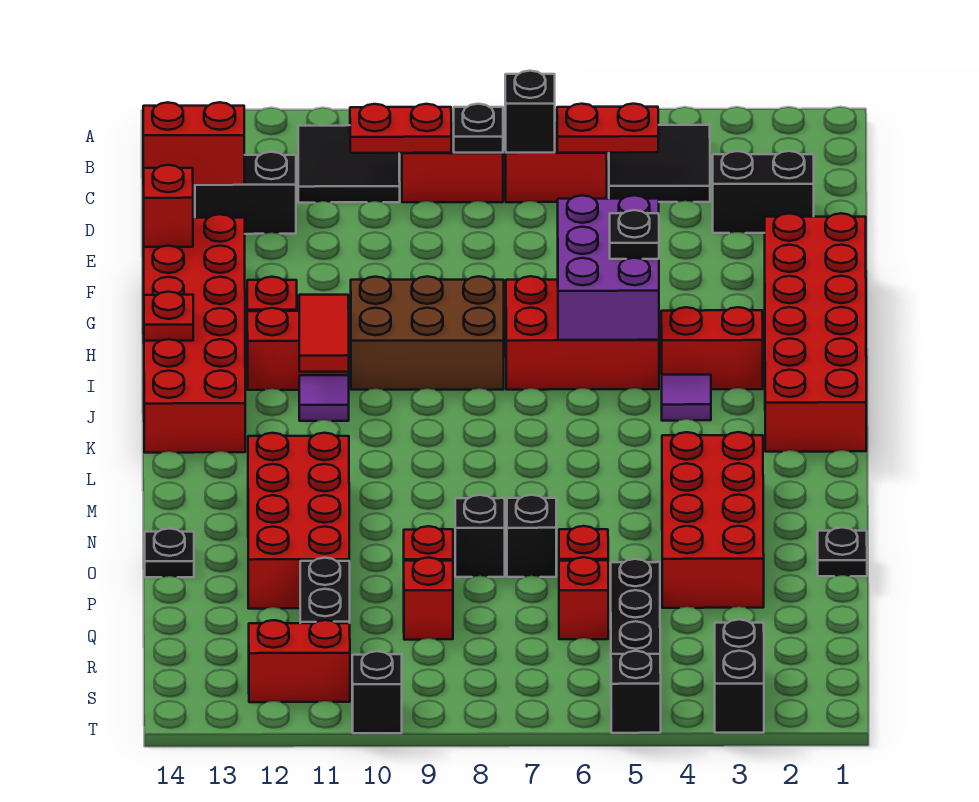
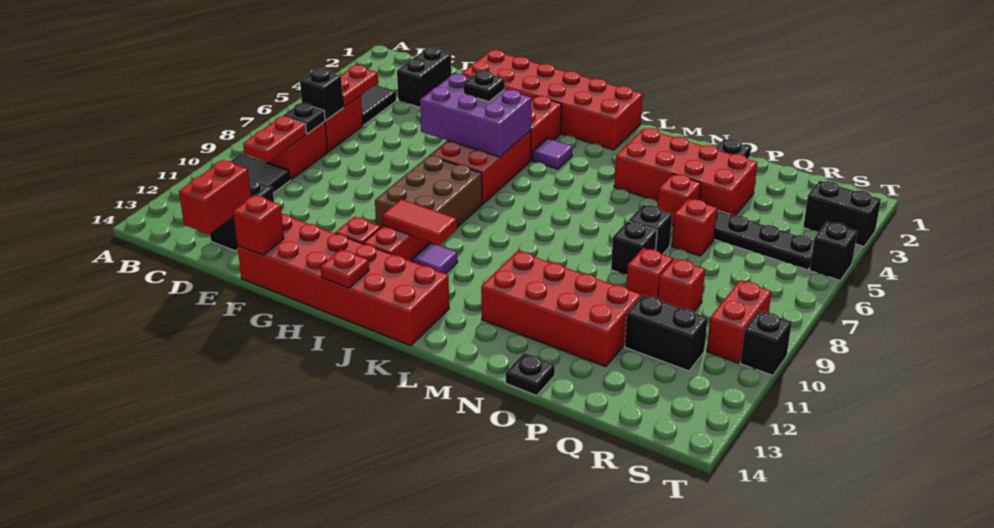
red brick Q6 level 1 -> red brick O5 level 1
red brick S11:S12 level 1 -> red brick S9:S10 level 1

